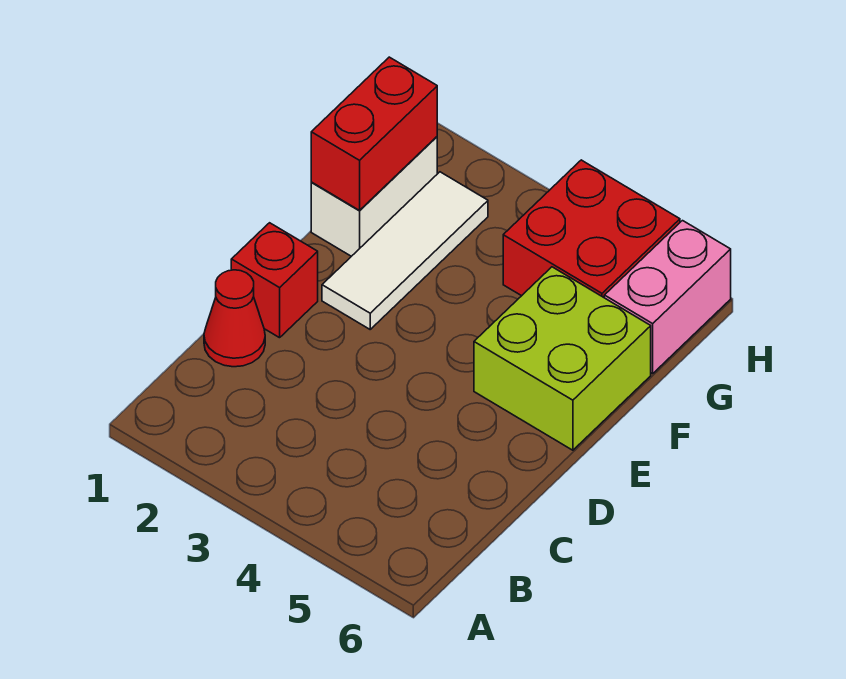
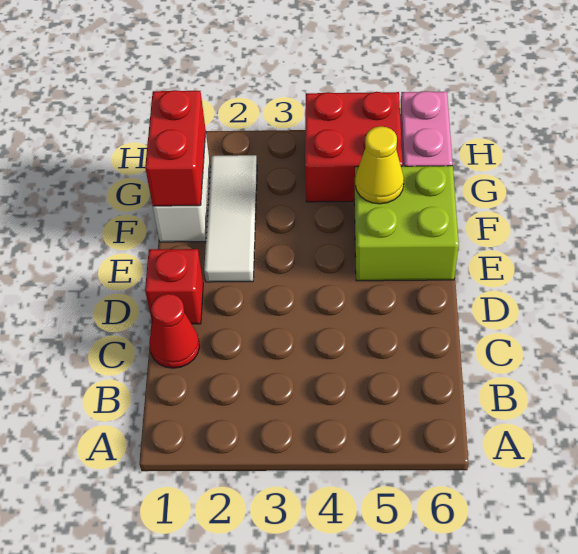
none -> yellow cone F5 level 2

